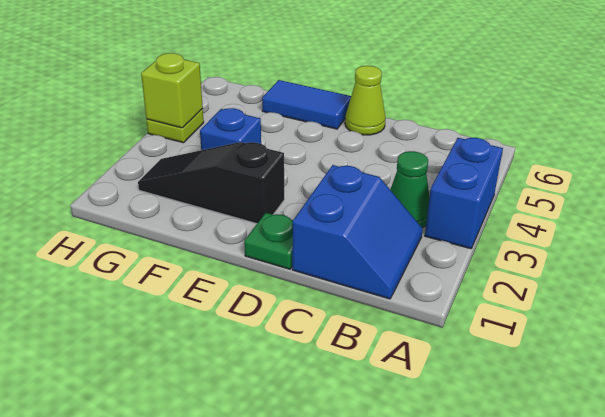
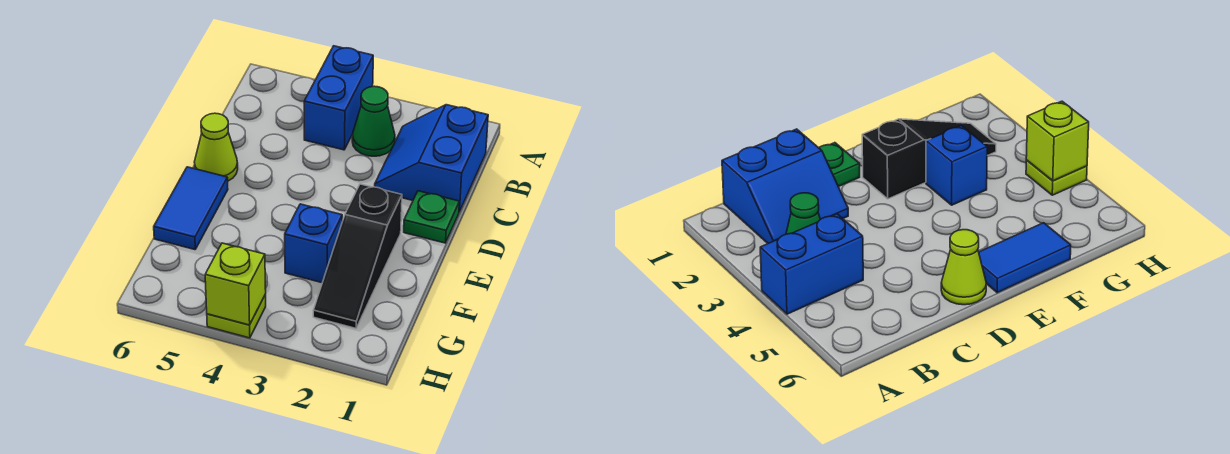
blue brick A3:A4 level 1 -> blue brick A4:B4 level 1
blue slope B1:C2 level 1 top C -> blue slope B1:C2 level 1 top 1

